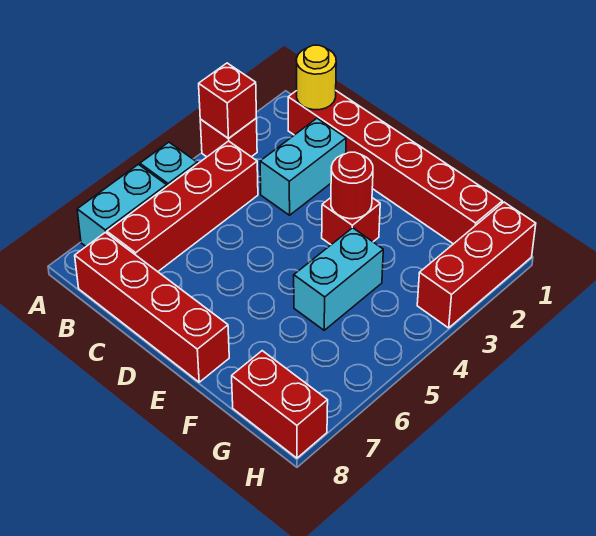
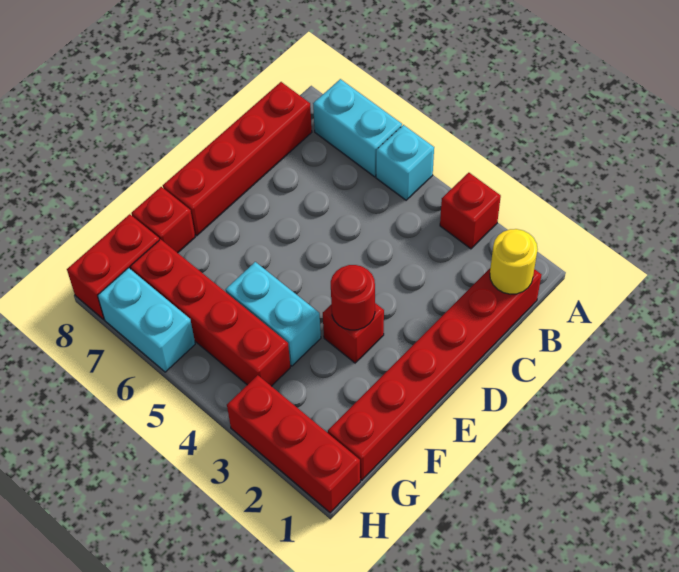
red brick A3 level 2 -> red brick F8 level 1
red brick B4:B7 level 1 -> red brick G4:G7 level 1
cyan brick C2:C3 level 1 -> cyan brick H6:H7 level 1

